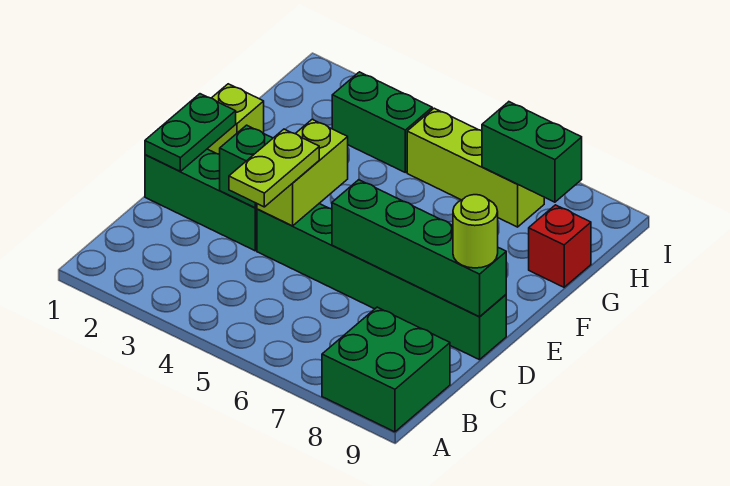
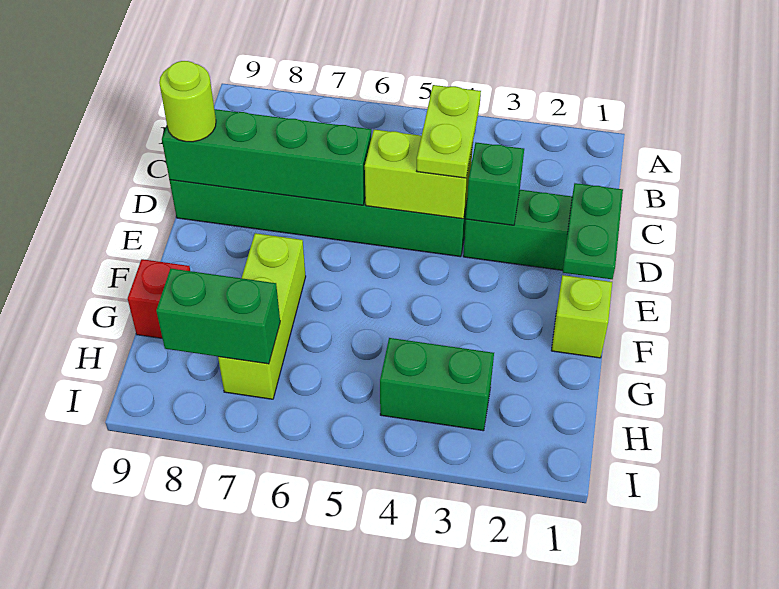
green brick A8:B9 level 1 -> none
lime brick D4:E4 level 2 -> lime brick D4:D5 level 2
lime brick H5:H7 level 1 -> lime brick F7:H7 level 1

